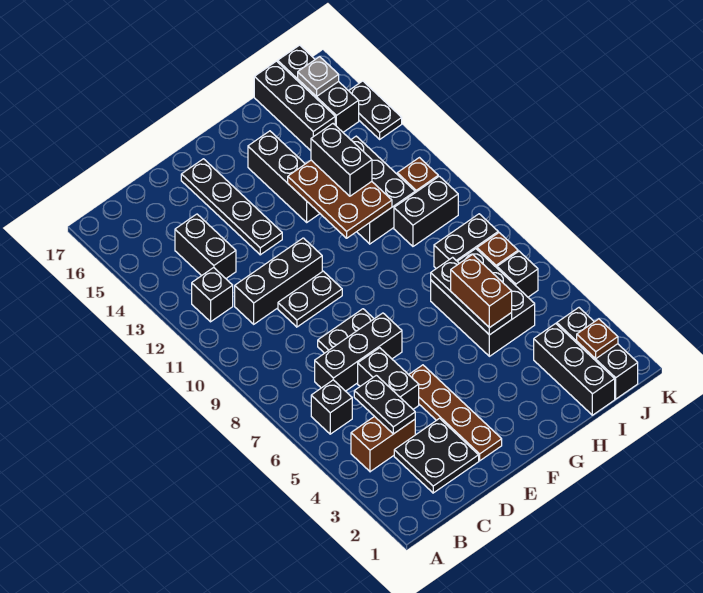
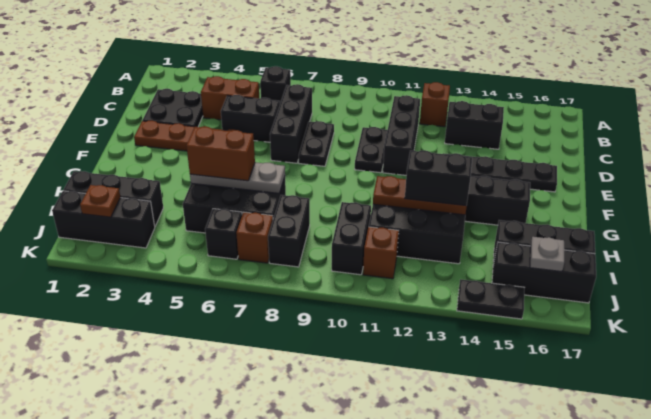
brown brick B4:C4 level 1 -> brown brick C4:C5 level 1
black brick B12 level 1 -> brown brick B12 level 1
black plate C4:C5 level 2 -> none
brown plate G11:H13 level 2 -> brown plate H11:H13 level 2
black plate H5:H7 level 2 -> grey plate H5:H7 level 2

